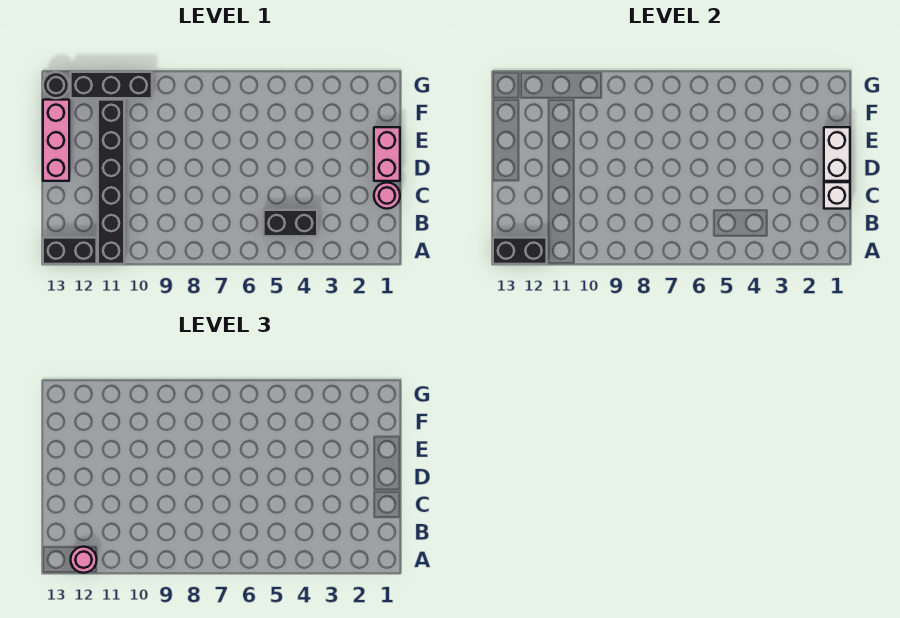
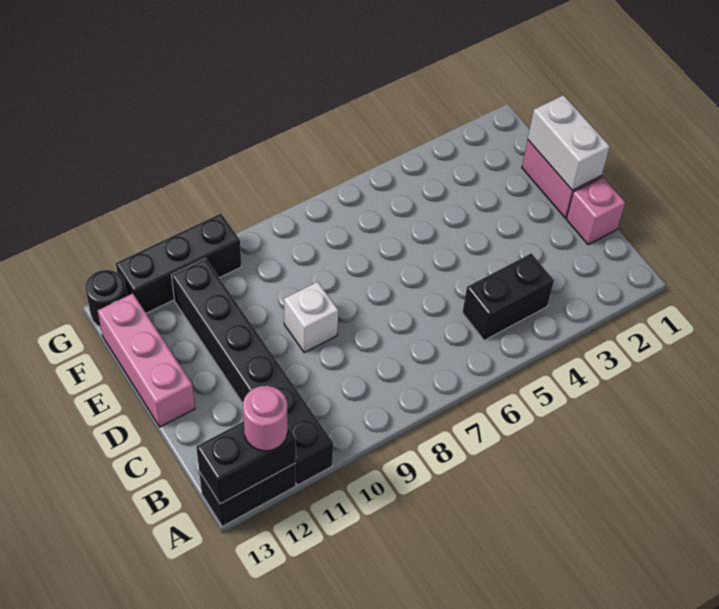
pink round brick C1 level 1 -> pink brick C1 level 1
white brick C1 level 2 -> white brick D9 level 1

